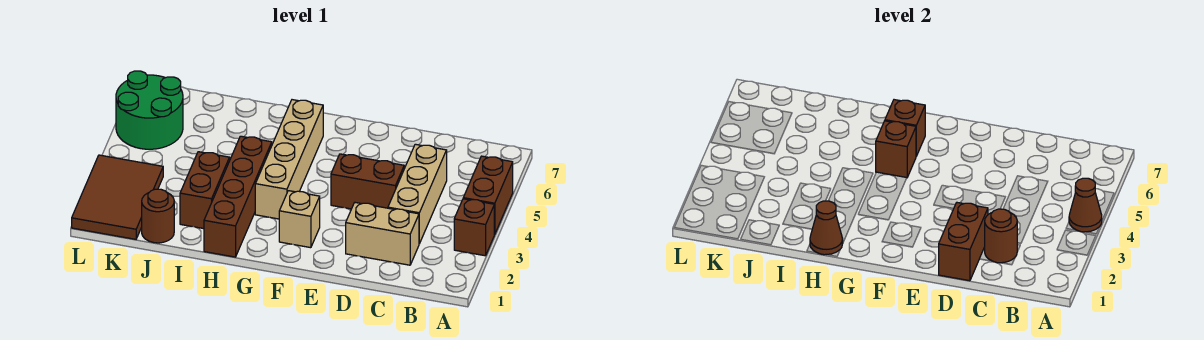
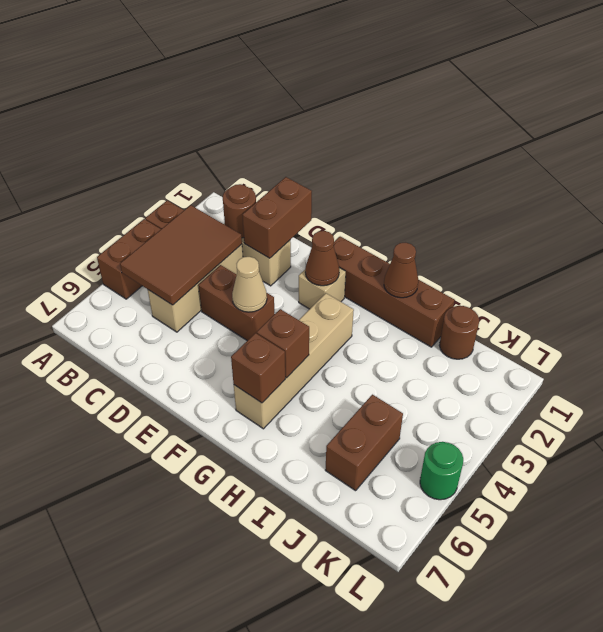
brown cone A4 level 2 -> brown cone F2 level 2
none -> tan cone E4 level 2
brown brick H1:H4 level 1 -> brown brick F1:I1 level 1
brown brick I2:I3 level 1 -> brown brick J5:J6 level 1
brown tile K1:L3 level 1 -> brown tile B3:C5 level 2
green round brick K5:L6 level 1 -> green round brick L5 level 1

